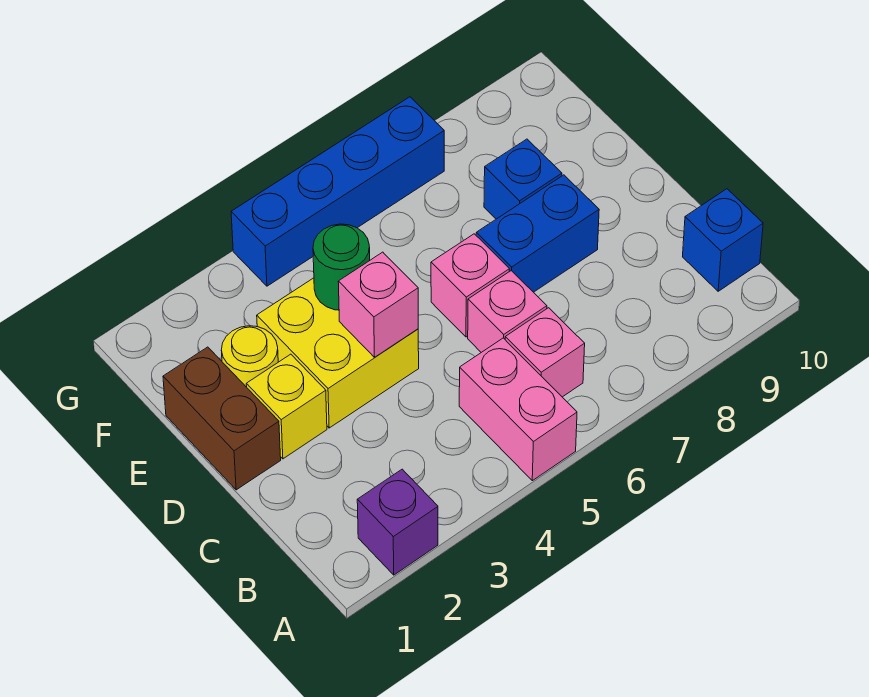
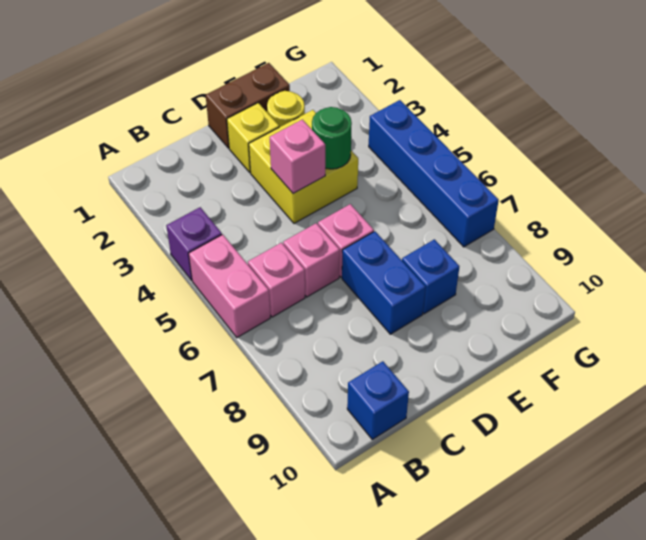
purple brick A2 level 1 -> purple brick A4 level 1
pink brick A5:B5 level 1 -> pink brick A5:A6 level 1

